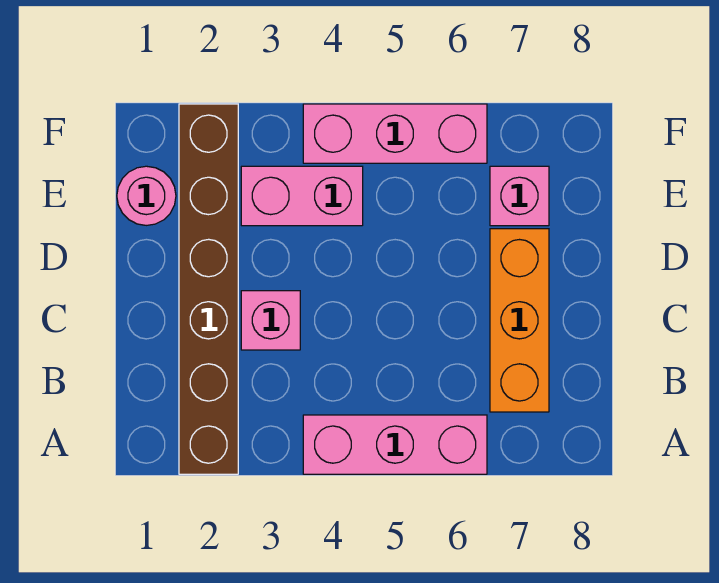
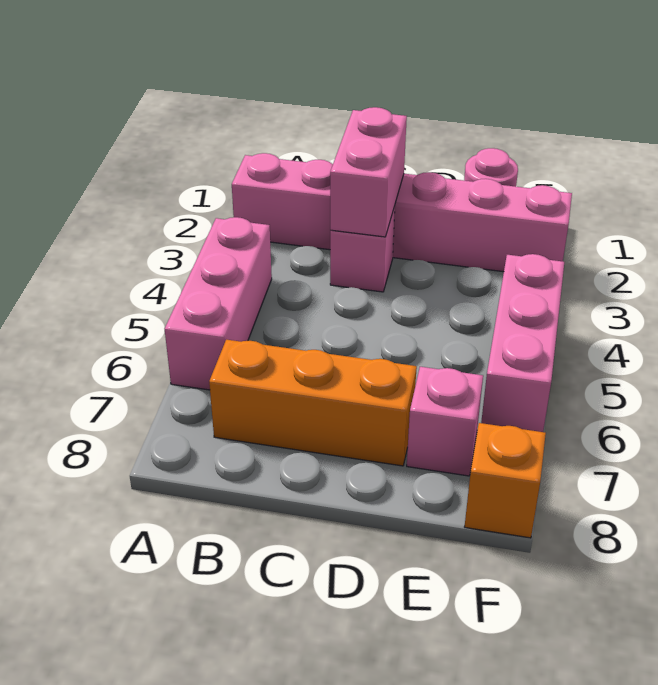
brown brick A2:F2 level 1 -> pink brick A2:F2 level 1
pink brick E3:E4 level 1 -> pink brick C2:C3 level 2
none -> orange brick F8 level 1

